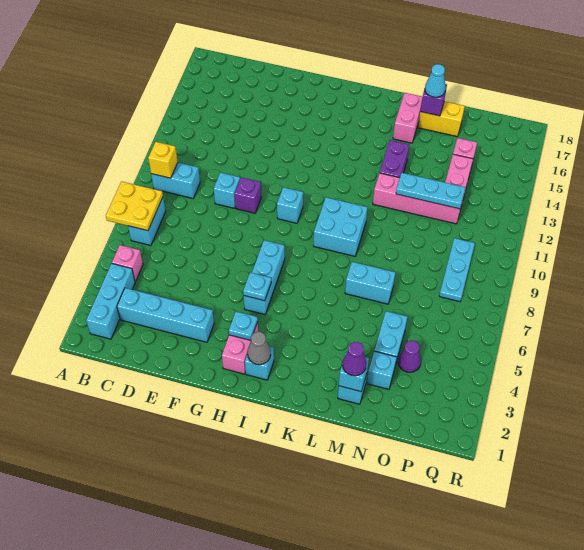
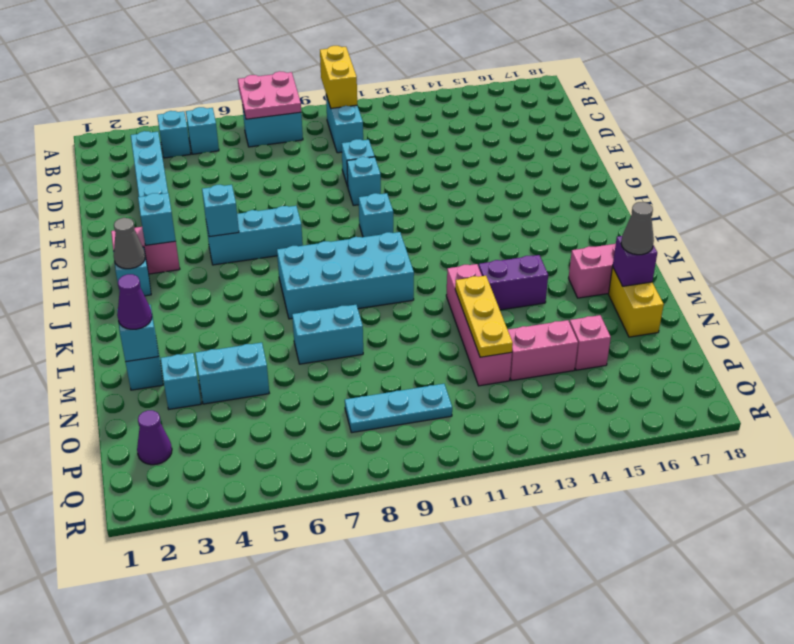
yellow plate A7:B8 level 2 -> pink plate A7:B8 level 2
cyan brick B2:B4 level 1 -> cyan brick B4 level 1
pink brick B5 level 1 -> cyan brick B5 level 1
yellow brick B10 level 2 -> yellow brick A10:B10 level 2
purple brick F10 level 1 -> cyan brick F10 level 1
cyan plate H3 level 2 -> cyan brick H3 level 2
cyan plate H5 level 2 -> cyan brick H5 level 2
cyan brick J9:K10 level 1 -> cyan brick J7:K10 level 1
cyan brick L7:M7 level 1 -> cyan brick M7:M8 level 1
cyan plate M12:O12 level 2 -> yellow plate M12:O12 level 2
cyan cone M17 level 3 -> grey cone M17 level 3
purple cone O4 level 1 -> purple cone P2 level 1

